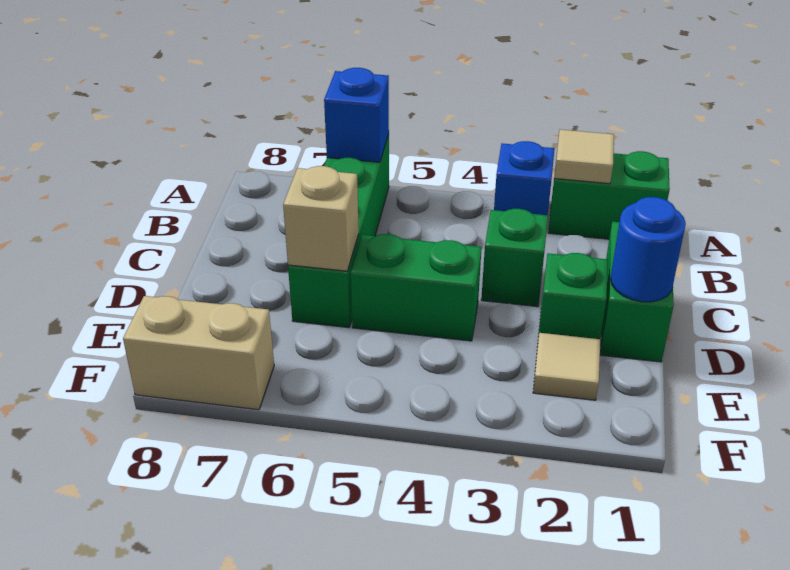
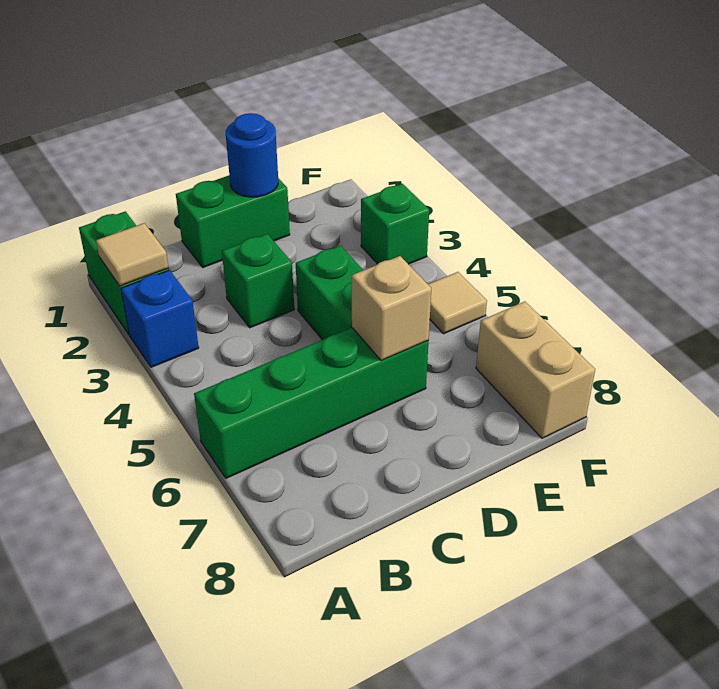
blue brick A6 level 2 -> none
green brick D2 level 1 -> green brick F3 level 1
tan tile E2 level 1 -> tan tile F5 level 1

